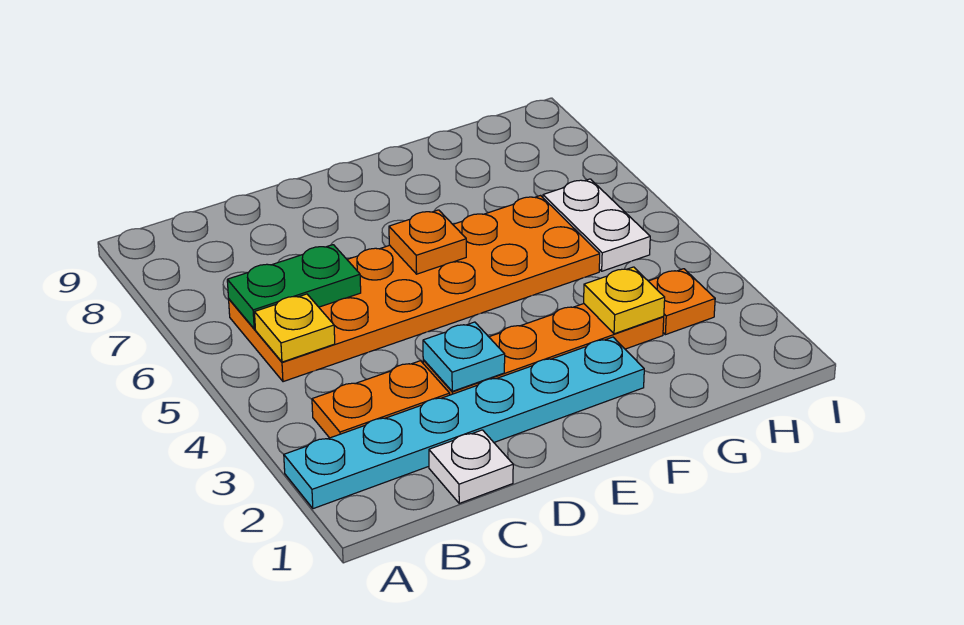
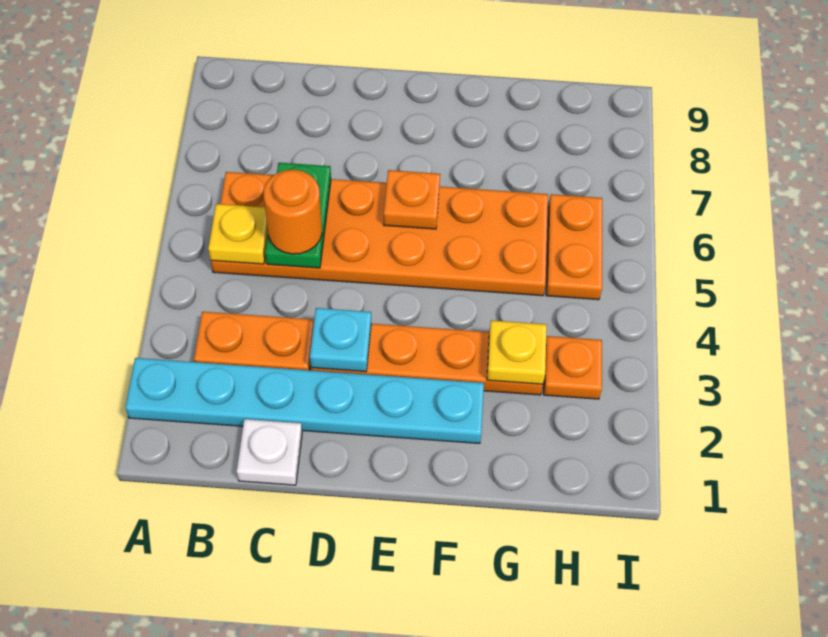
green plate B6:C6 level 2 -> green plate C5:C6 level 2
none -> orange round brick C5 level 3
white plate H5:H6 level 1 -> orange plate H5:H6 level 1

